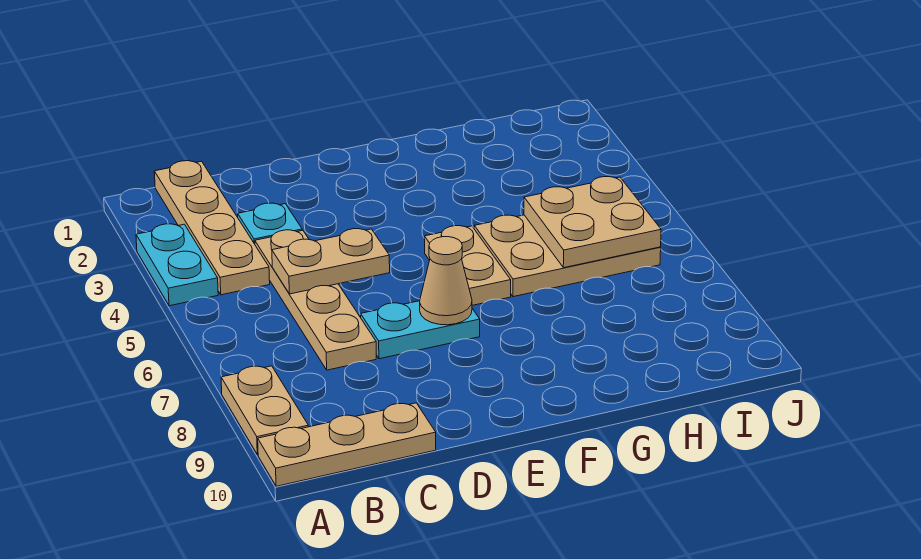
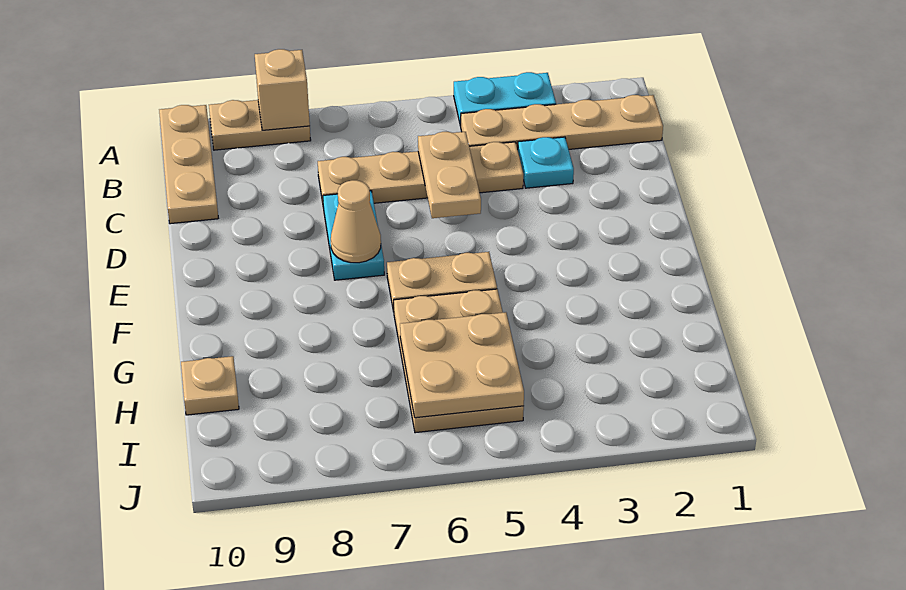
none -> tan brick A8 level 2
none -> tan plate H10 level 1

